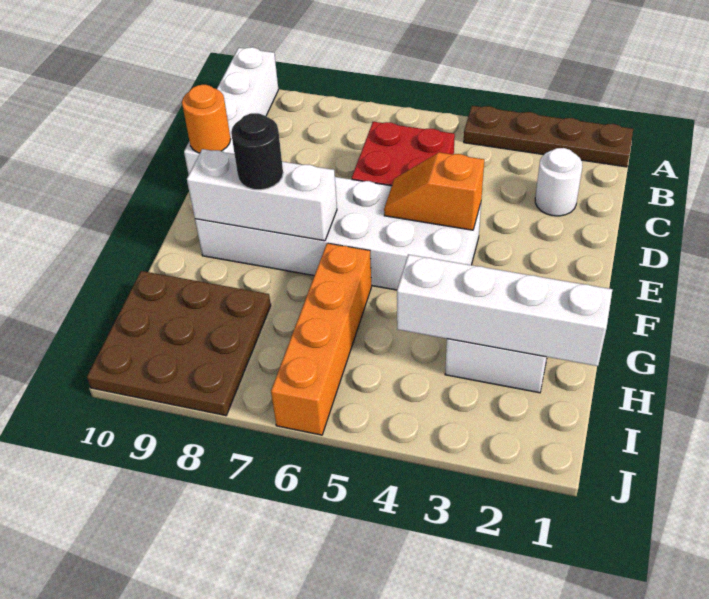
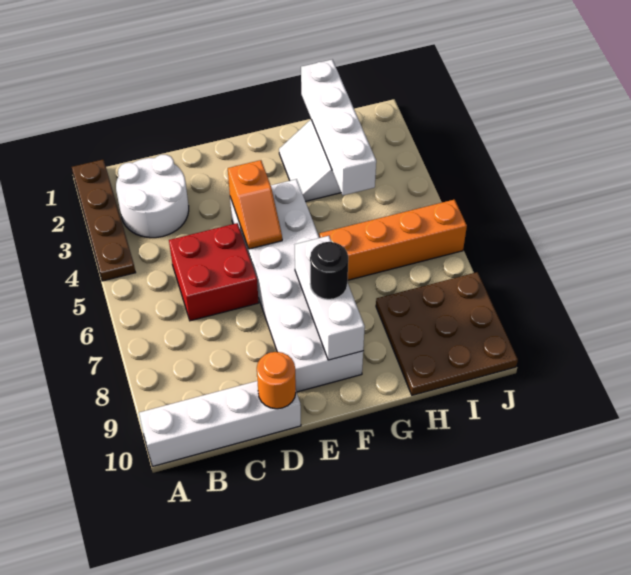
white round brick C2 level 1 -> white round brick B2:C3 level 1

